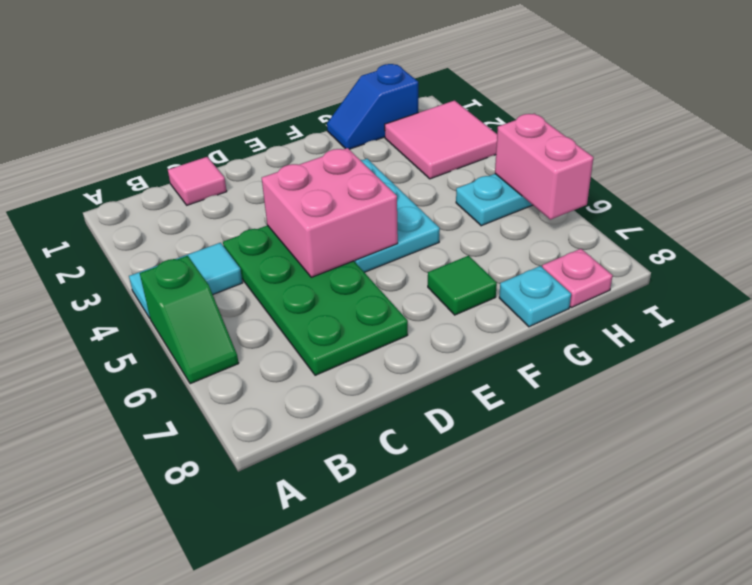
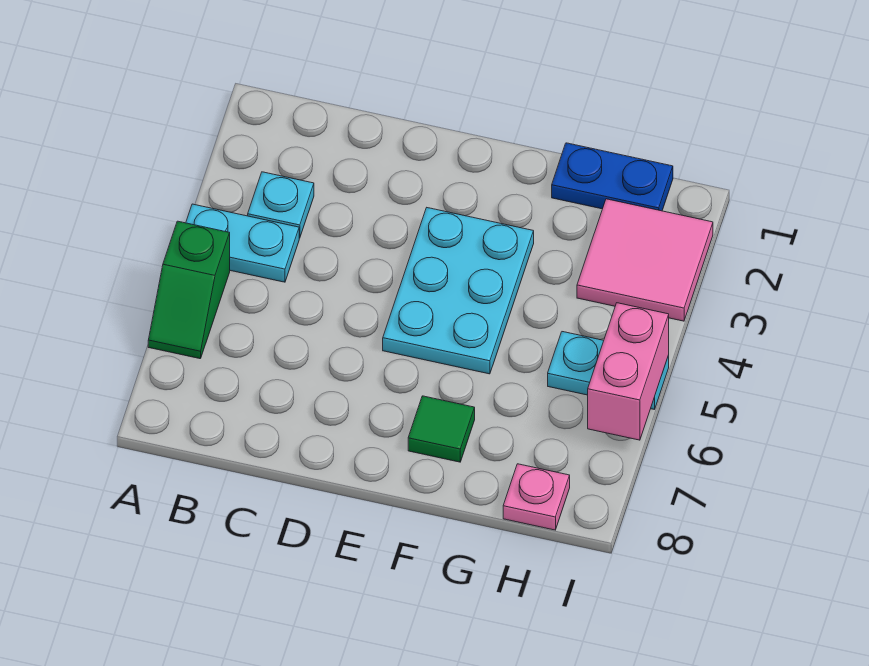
cyan tile A4:B4 level 1 -> cyan plate A4:B4 level 1
pink tile C1 level 1 -> none
green plate C4:D7 level 1 -> none
pink brick D4:E5 level 2 -> none
blue slope G1:H1 level 1 top H -> blue plate G1:H1 level 1
cyan plate G8 level 1 -> cyan plate B3 level 1

